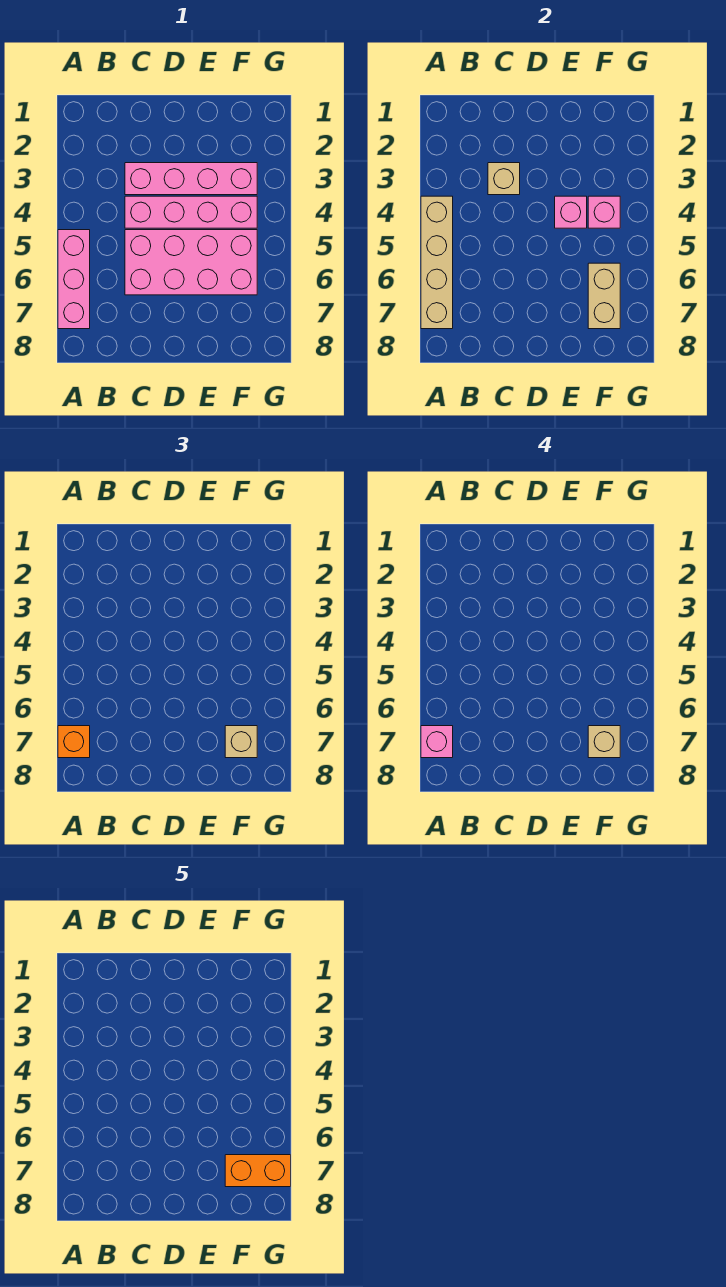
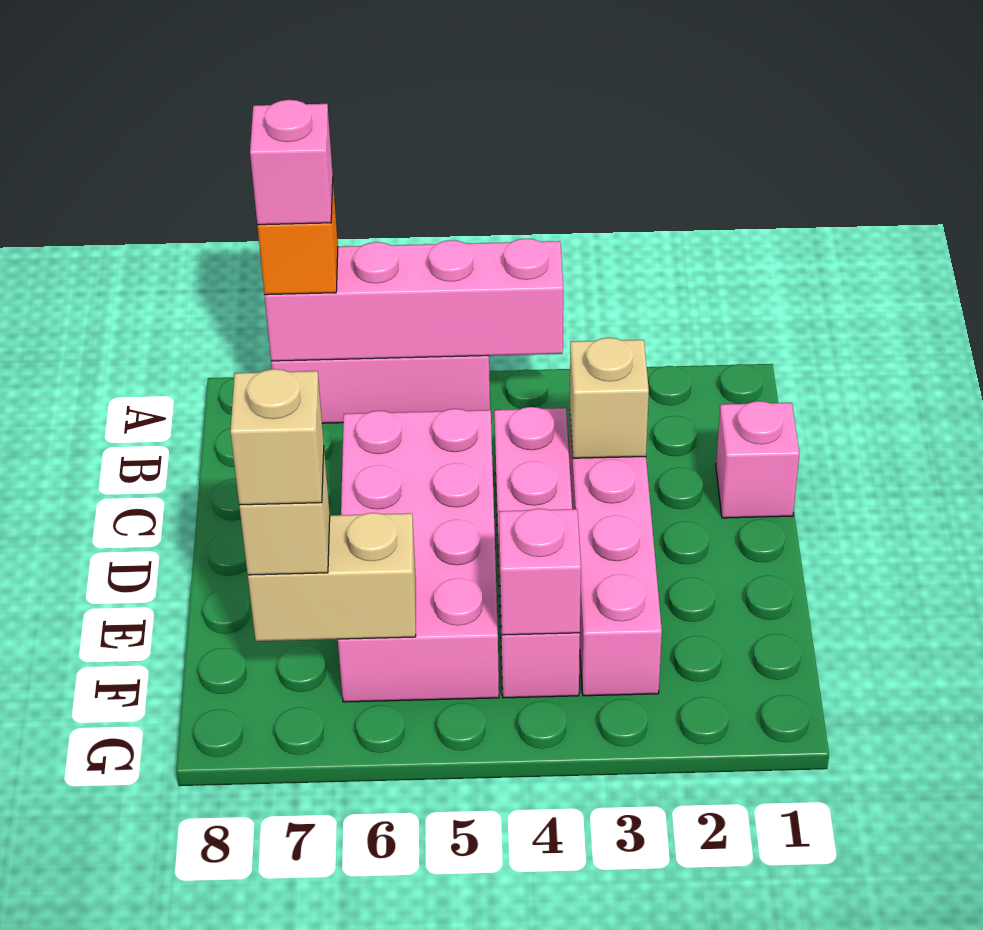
tan brick A4:A7 level 2 -> pink brick A4:A7 level 2
pink brick E4 level 2 -> pink brick C1 level 1
orange brick F7:G7 level 5 -> none

